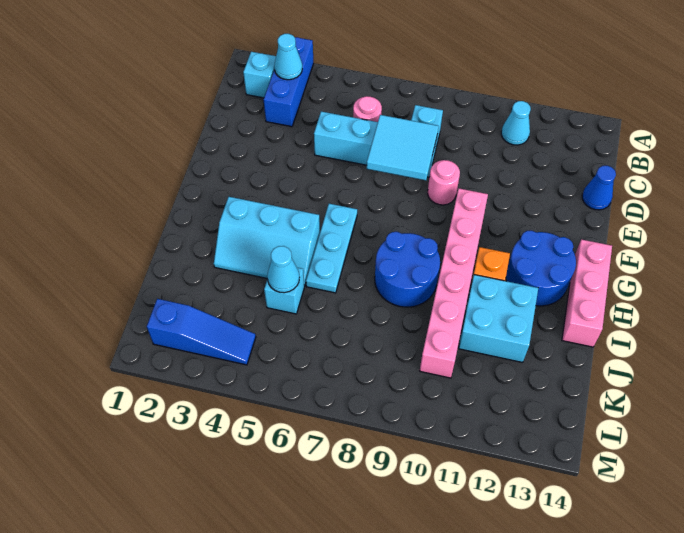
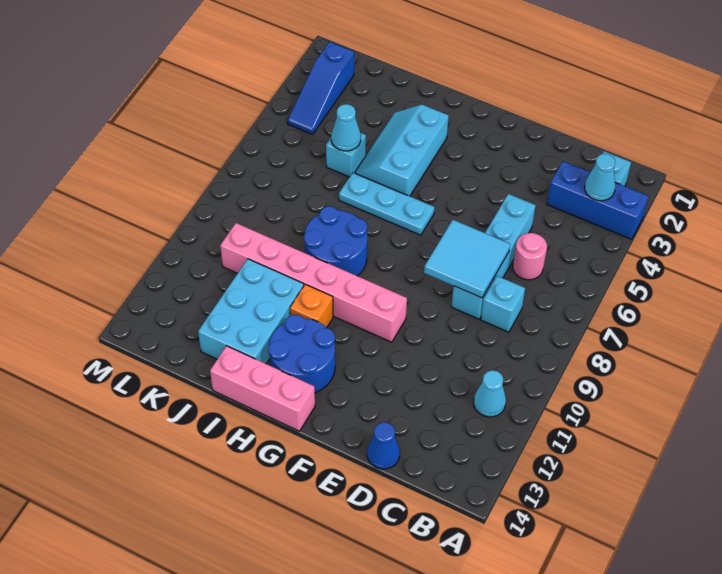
pink round brick E9 level 1 -> none
cyan brick I11:J12 level 1 -> cyan brick I11:J13 level 1

